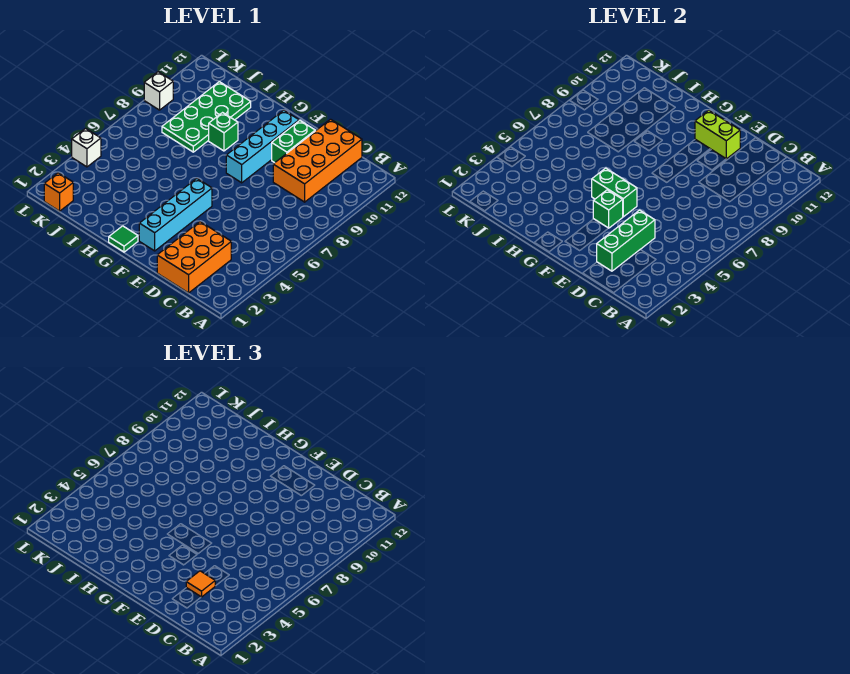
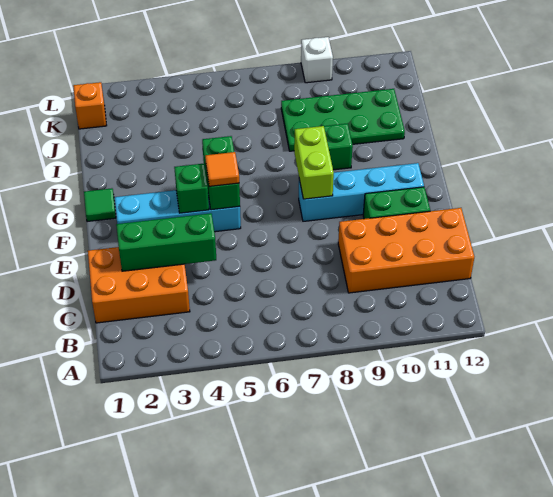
orange tile D3 level 3 -> orange tile F5 level 3
lime brick E11:F11 level 2 -> lime brick F8:G8 level 2
white brick L4 level 1 -> none

